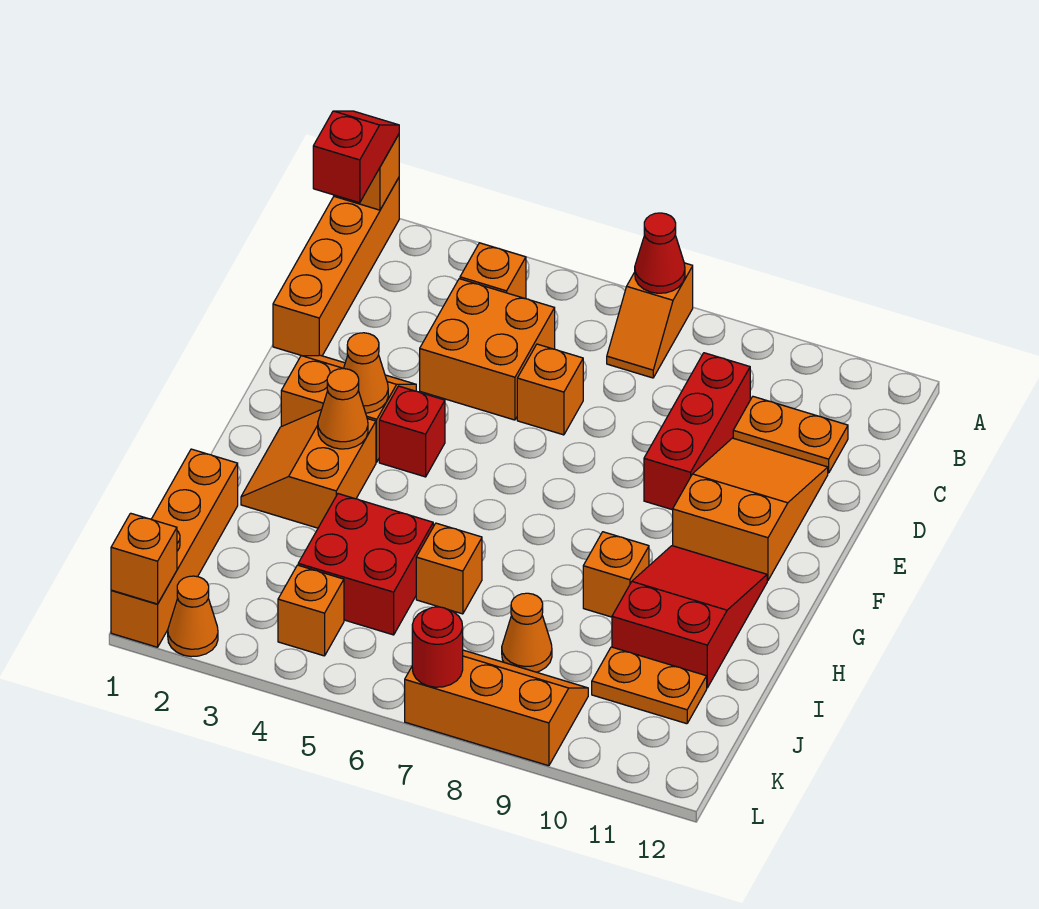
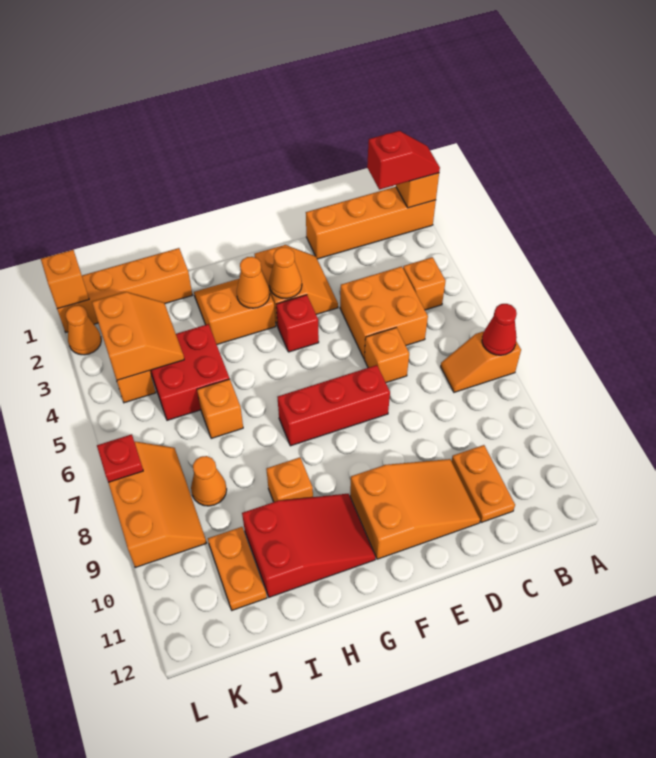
red brick C9:E9 level 1 -> red brick E7:G7 level 1
none -> orange slope J3:K4 level 2 top K
red round brick L7 level 2 -> red plate L7 level 2

